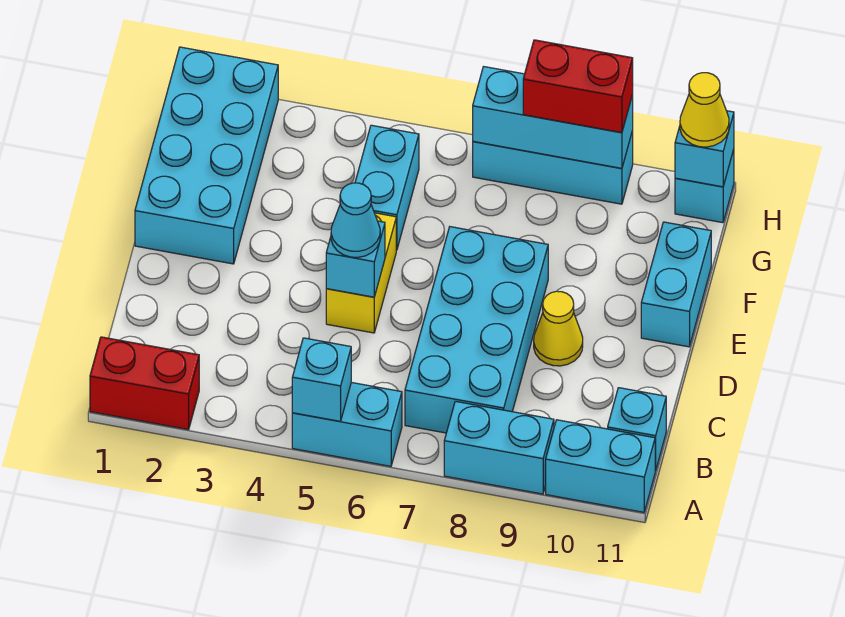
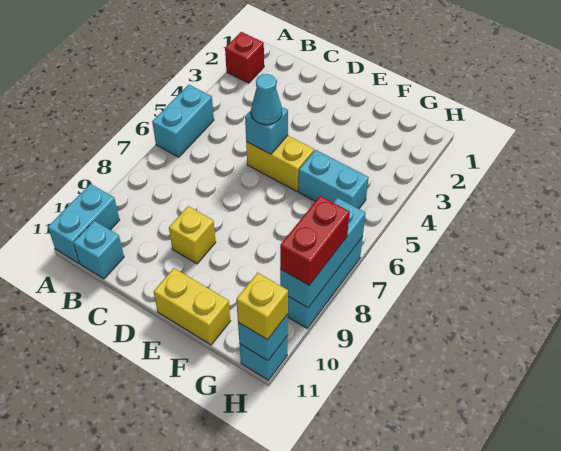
red brick A1:A2 level 1 -> red brick A2 level 1
cyan brick A5 level 2 -> none
cyan brick A8:A9 level 1 -> none
cyan brick B7:E8 level 1 -> none
yellow cone D9 level 1 -> yellow brick D9 level 1
cyan brick E1:H2 level 1 -> none
cyan brick E11:F11 level 1 -> yellow brick E11:F11 level 1
yellow cone H11 level 3 -> yellow brick H11 level 3

